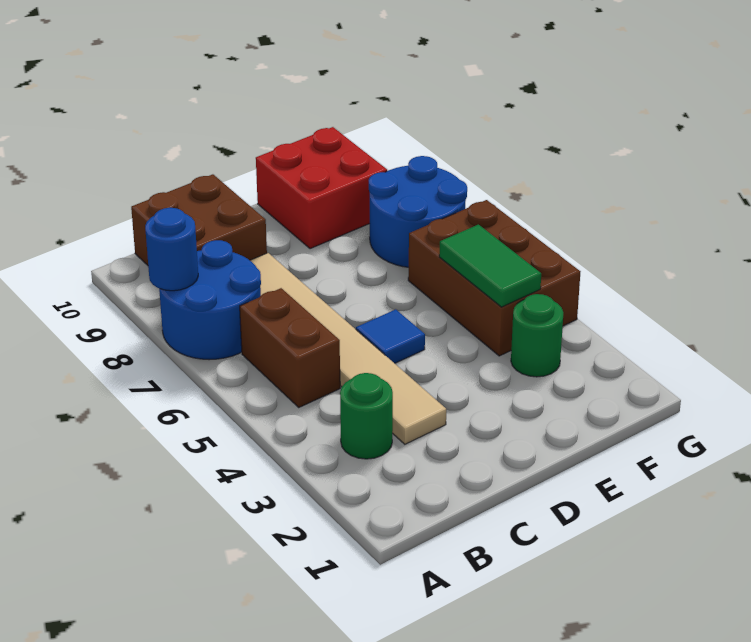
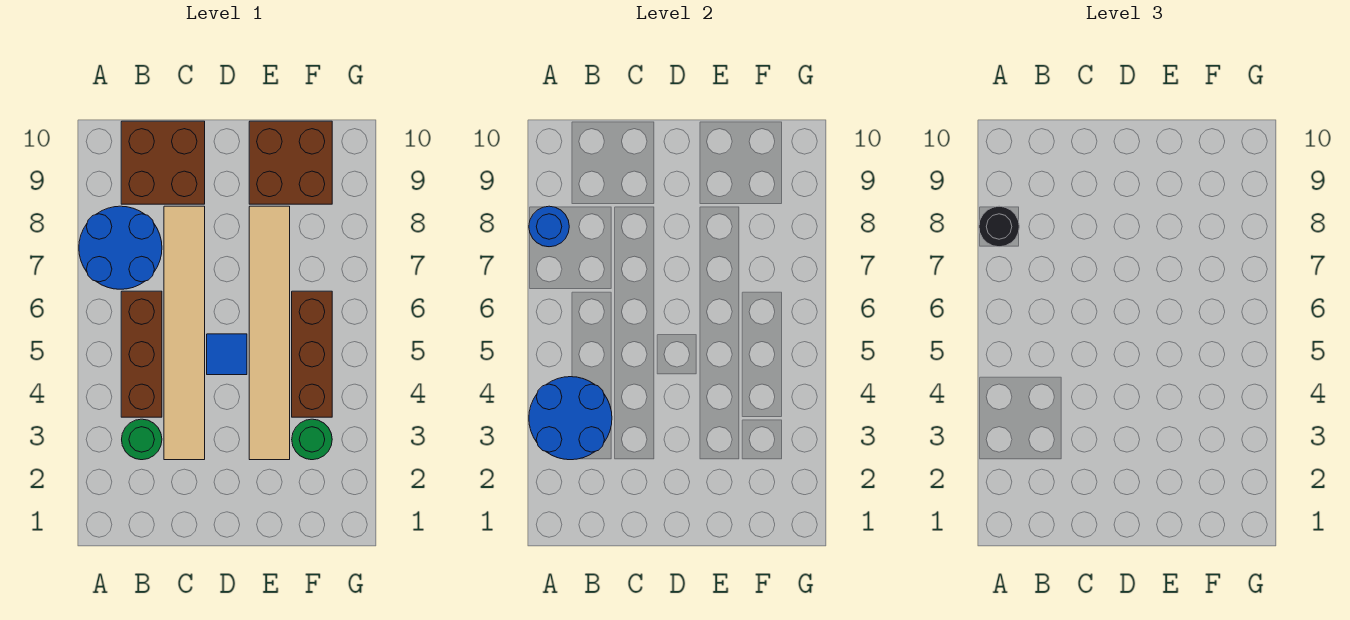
none -> black round brick A8 level 3
brown brick B5:B6 level 1 -> brown brick B4:B6 level 1
none -> tan tile E3:E8 level 1
red brick E9:F10 level 1 -> brown brick E9:F10 level 1
brown brick F4:G6 level 1 -> brown brick F4:F6 level 1
green tile F4:F5 level 2 -> none
blue round brick F7:G8 level 1 -> blue round brick A3:B4 level 2

